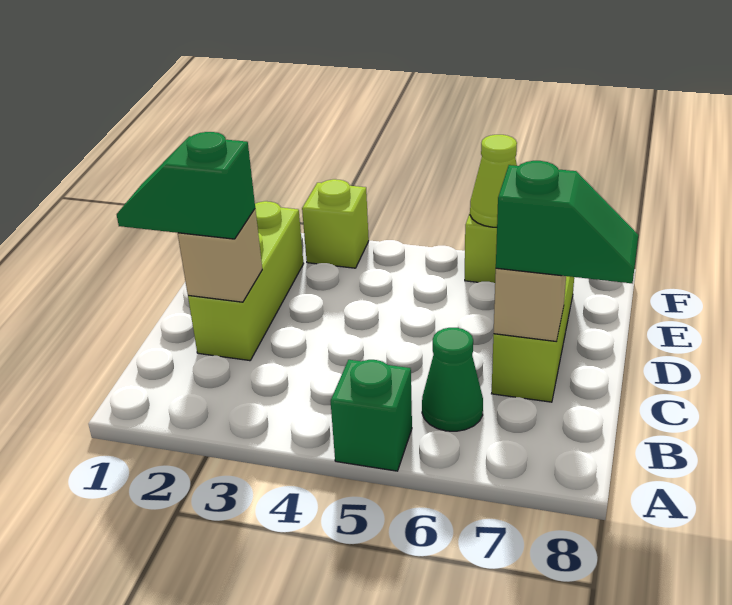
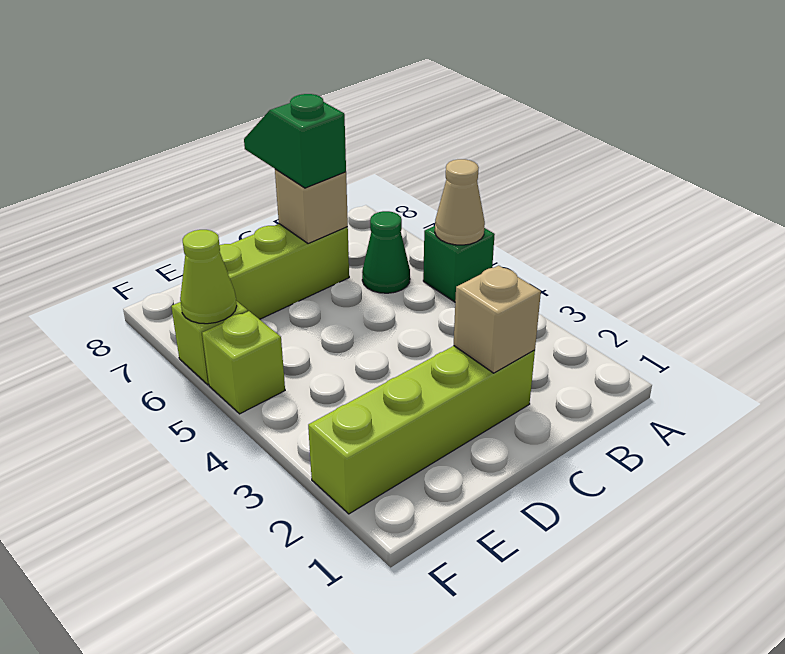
none -> tan cone A5 level 2
green slope C1:C2 level 3 top 2 -> none
lime brick C2:E2 level 1 -> lime brick C2:F2 level 1
lime brick F3 level 1 -> lime brick F5 level 1

